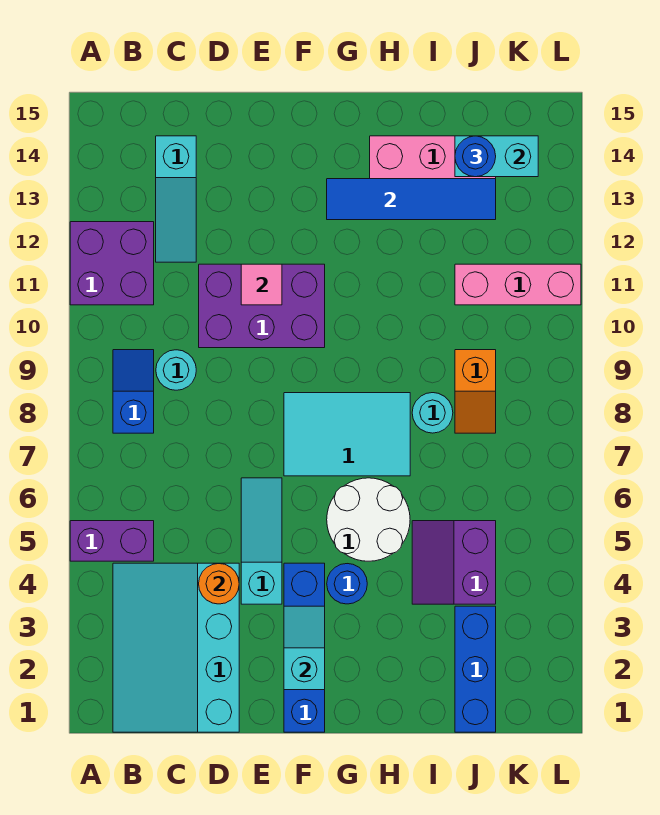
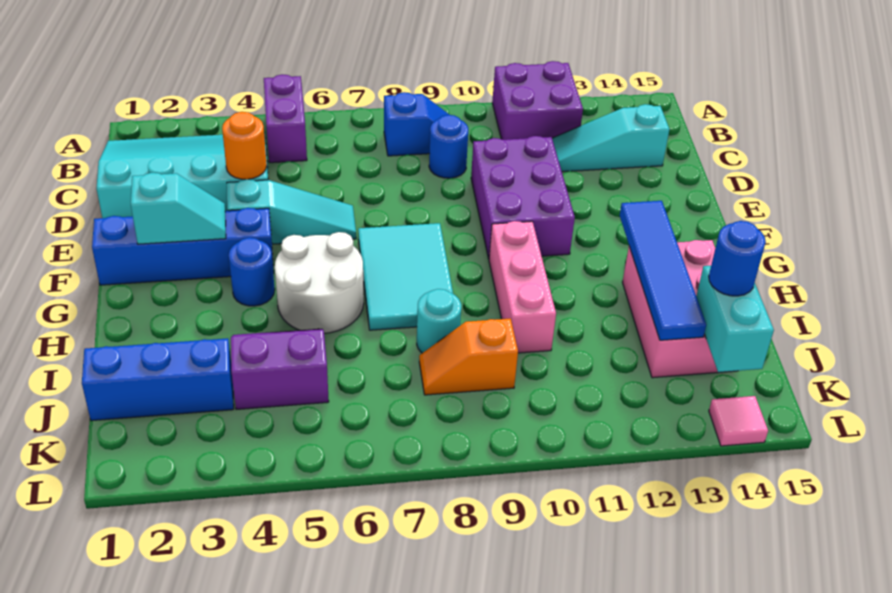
cyan round brick C9 level 1 -> blue round brick C9 level 1
pink tile E11 level 2 -> pink tile L14 level 1
pink brick J11:L11 level 1 -> pink brick G10:I10 level 1

